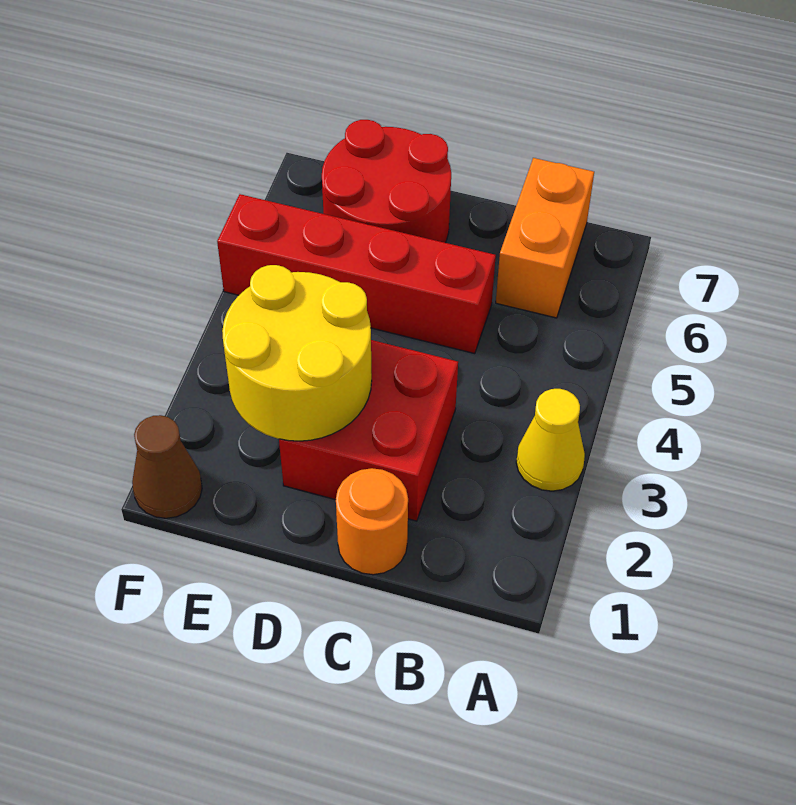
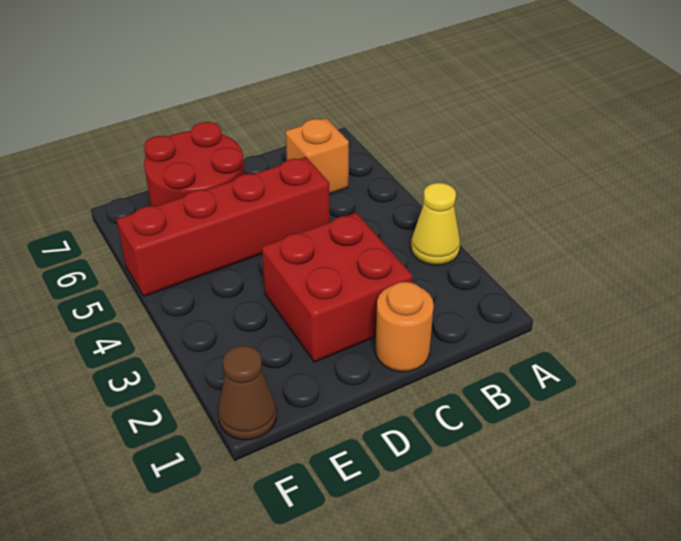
orange brick B6:B7 level 1 -> orange brick B6 level 1
yellow round brick D2:E3 level 2 -> none

